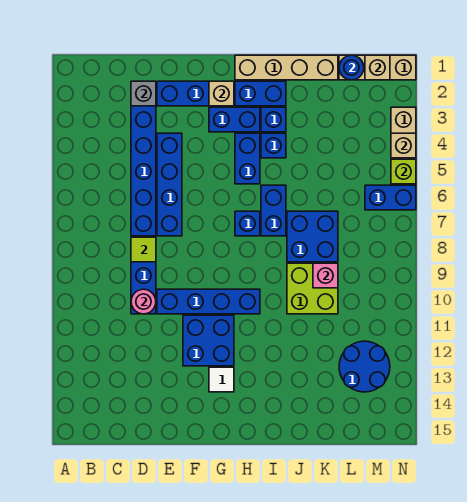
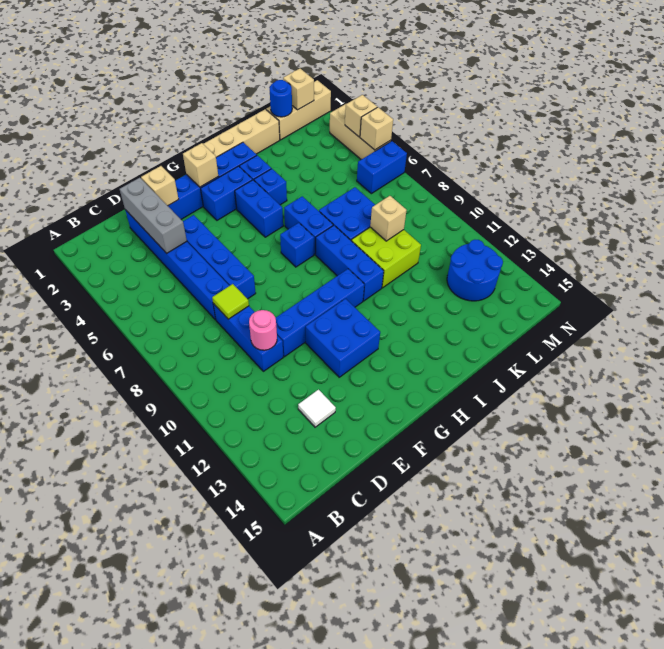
grey brick D2 level 2 -> grey brick D2:D4 level 2
none -> tan brick E2 level 2
white tile G13 level 1 -> white tile D13 level 1
none -> blue brick I8:I10 level 1
pink brick K9 level 2 -> tan brick K9 level 2
lime brick N5 level 2 -> tan brick N5 level 2

